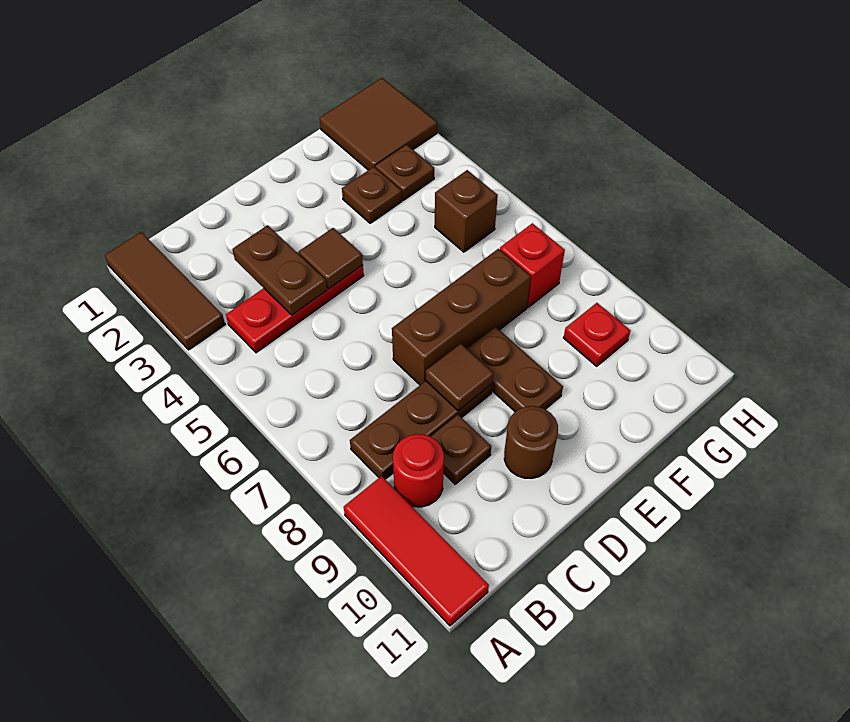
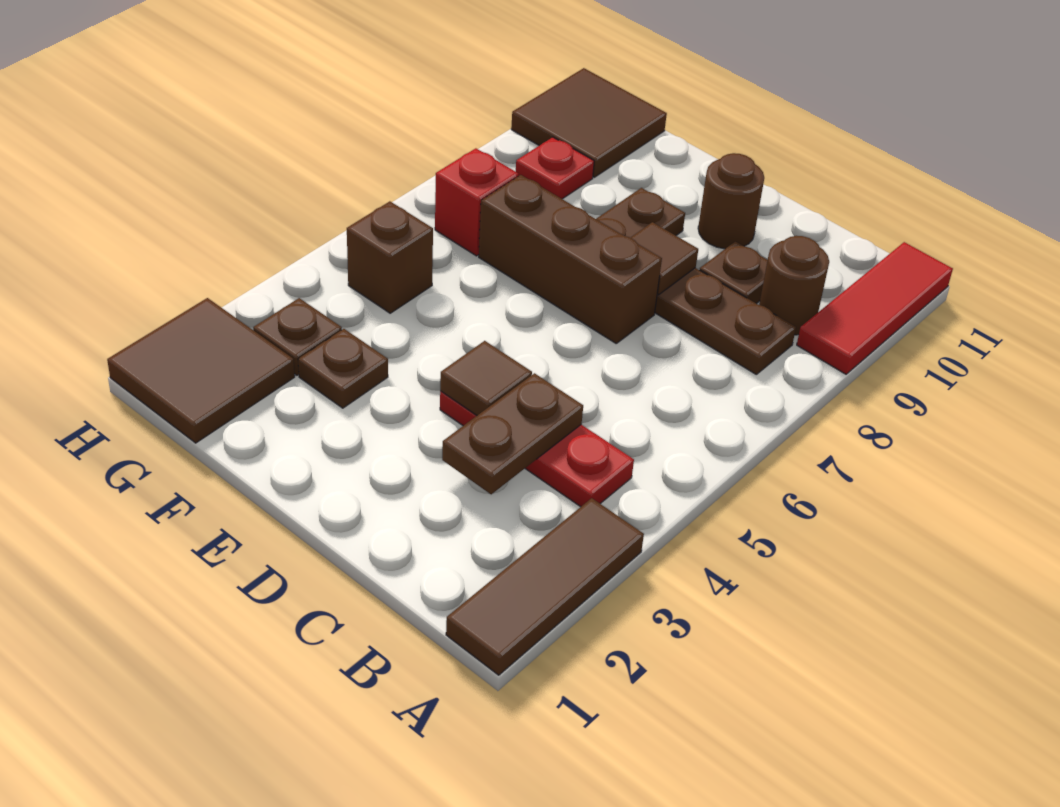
red round brick B9 level 1 -> brown round brick B9 level 1
none -> brown tile G10:H11 level 1

